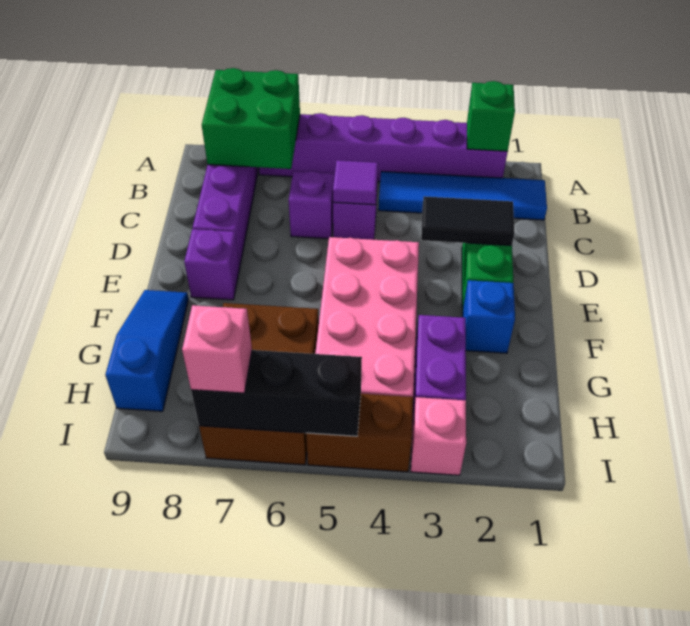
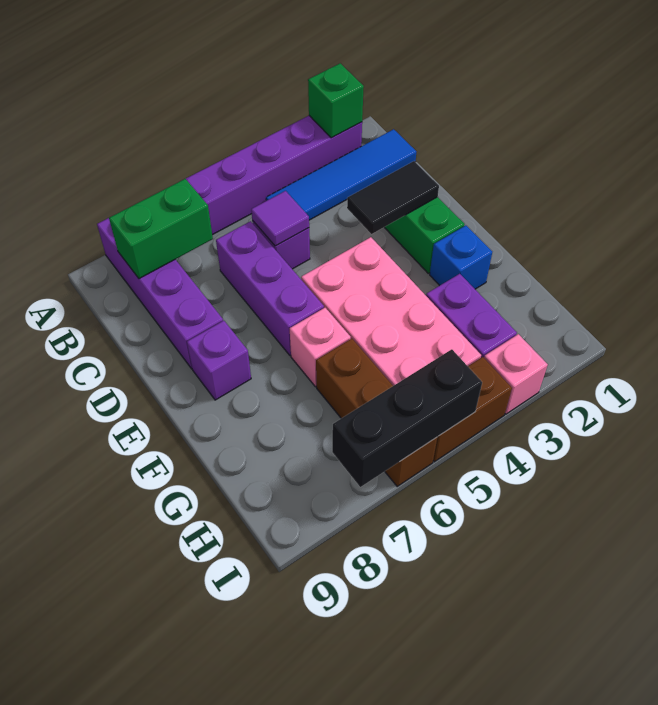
green brick A7:B8 level 2 -> green brick B7:B8 level 2
purple brick C6 level 1 -> purple brick C6:E6 level 1
blue slope F9:H9 level 1 top H -> none
brown brick G6:I7 level 1 -> brown brick G6:I6 level 1
pink brick I7 level 3 -> pink brick F6 level 1

